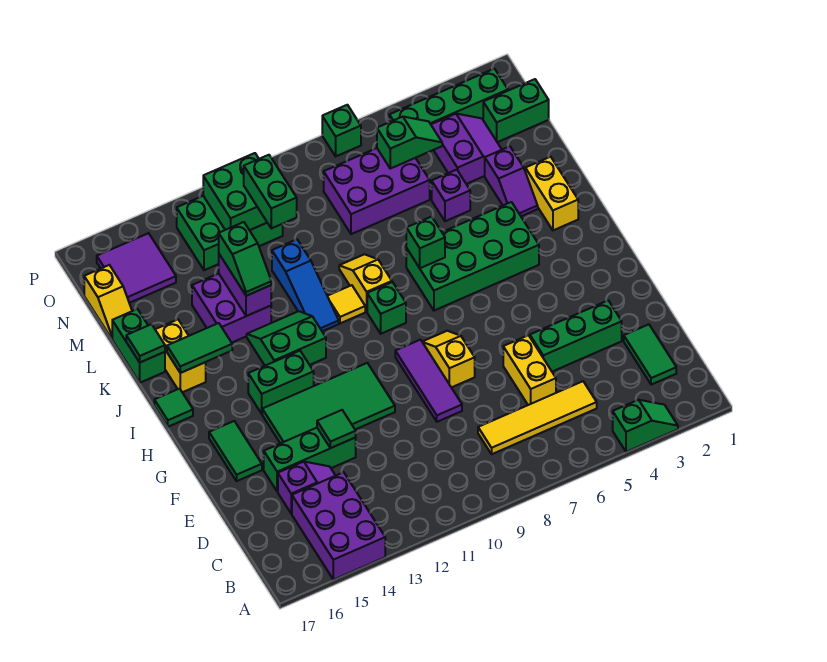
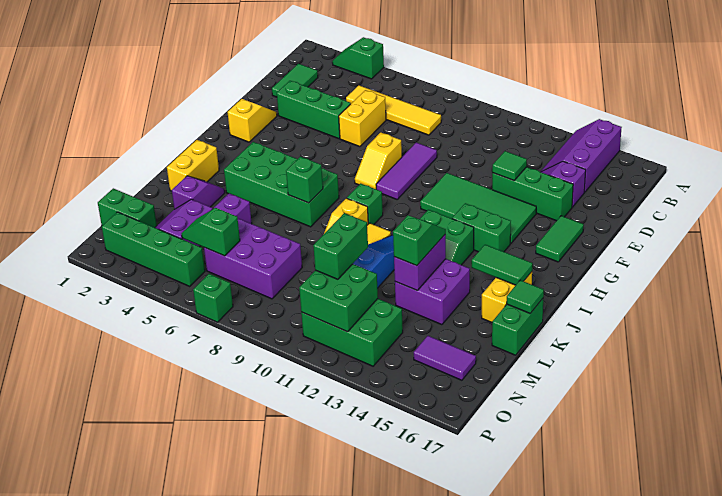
purple brick A14:C15 level 1 -> purple slope A14:C15 level 1 top 15
green tile I17 level 1 -> none
yellow slope M17:N17 level 1 top N -> yellow slope F2:G2 level 1 top G
purple tile N15:O16 level 1 -> purple tile N15:N16 level 1

